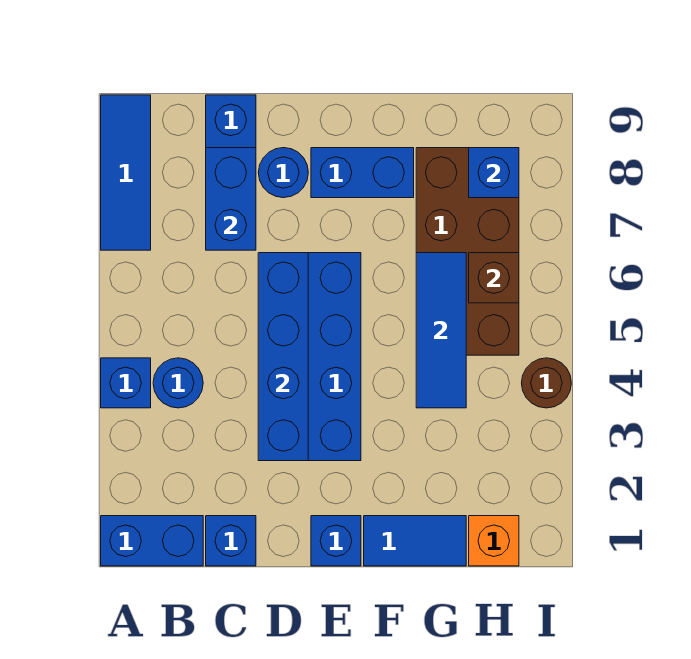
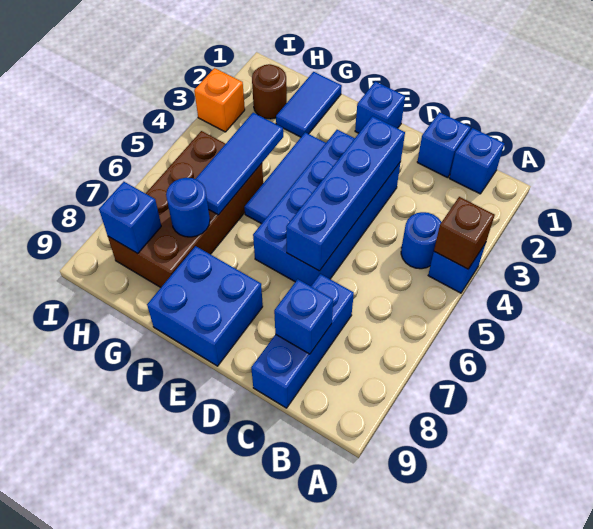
blue brick A1:B1 level 1 -> blue brick B1 level 1
blue tile A7:A9 level 1 -> blue tile F3:F5 level 1
blue brick C7:C8 level 2 -> blue brick C8 level 2
blue round brick D8 level 1 -> blue round brick G7 level 2
blue brick E8:F8 level 1 -> blue brick E8:F9 level 1
blue tile F1:G1 level 1 -> blue tile G1:G2 level 1
orange brick H1 level 1 -> orange brick I3 level 1
brown brick H6 level 2 -> brown brick A4 level 2
brown round brick I4 level 1 -> brown round brick H2 level 1

